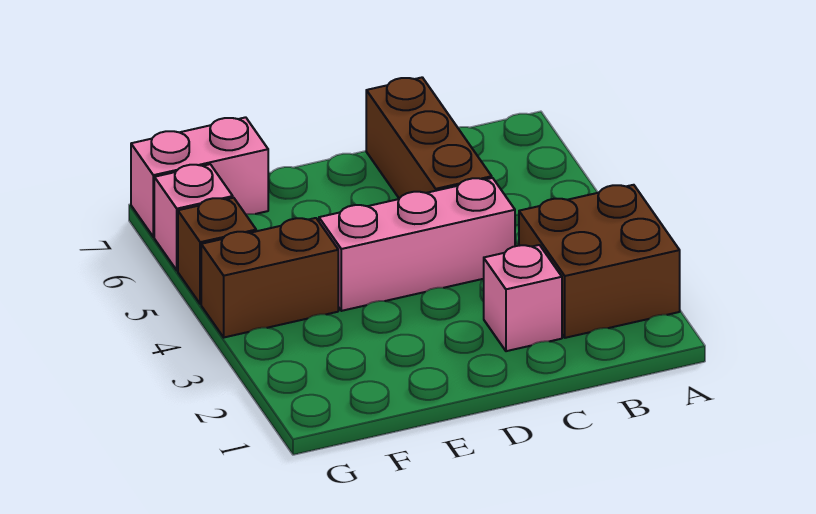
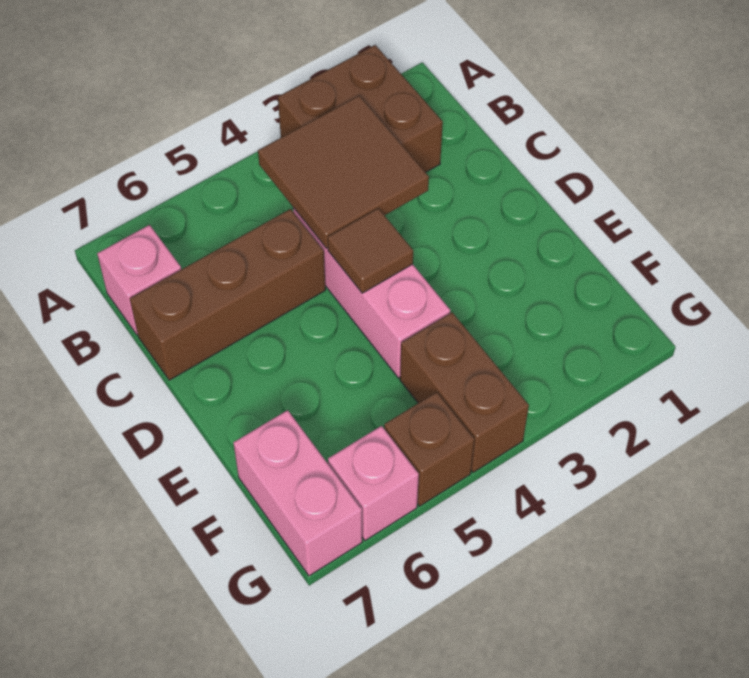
none -> brown tile B3:C4 level 2
pink brick C2 level 1 -> pink brick B7 level 1
none -> brown tile D4 level 2

